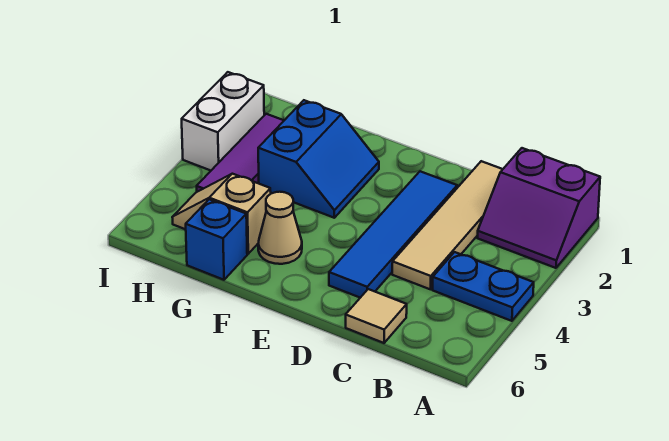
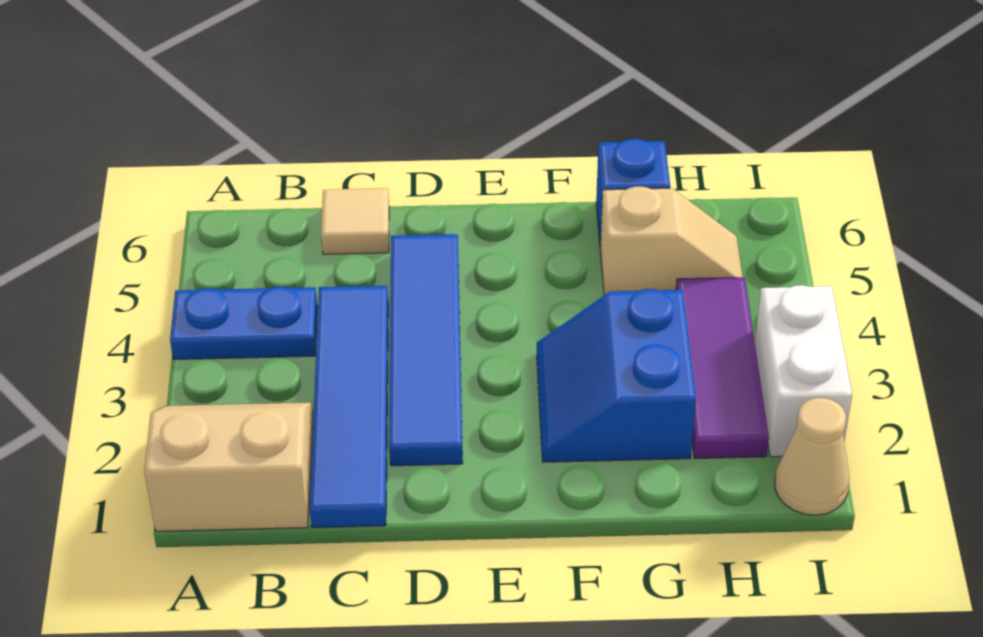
purple slope A1:B2 level 1 top 1 -> tan slope A1:B2 level 1 top 1
tan tile C1:C4 level 1 -> blue tile C1:C4 level 1
tan cone F5 level 1 -> tan cone I1 level 1

